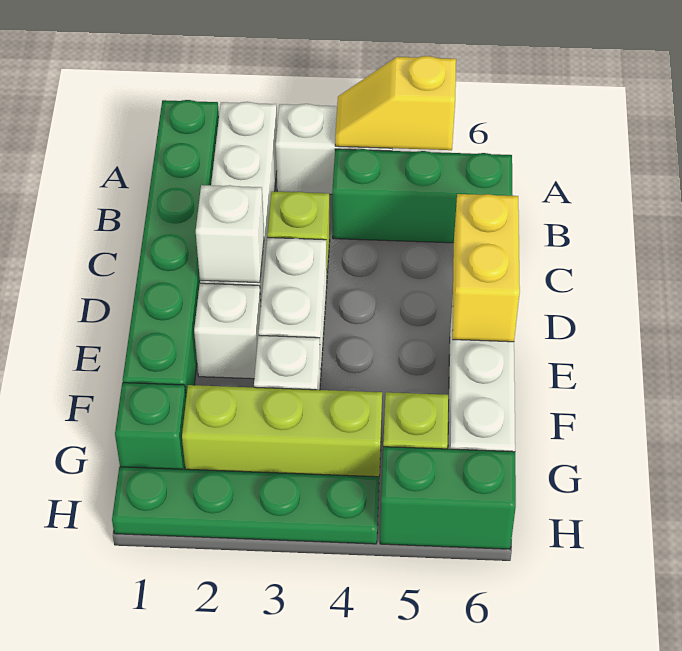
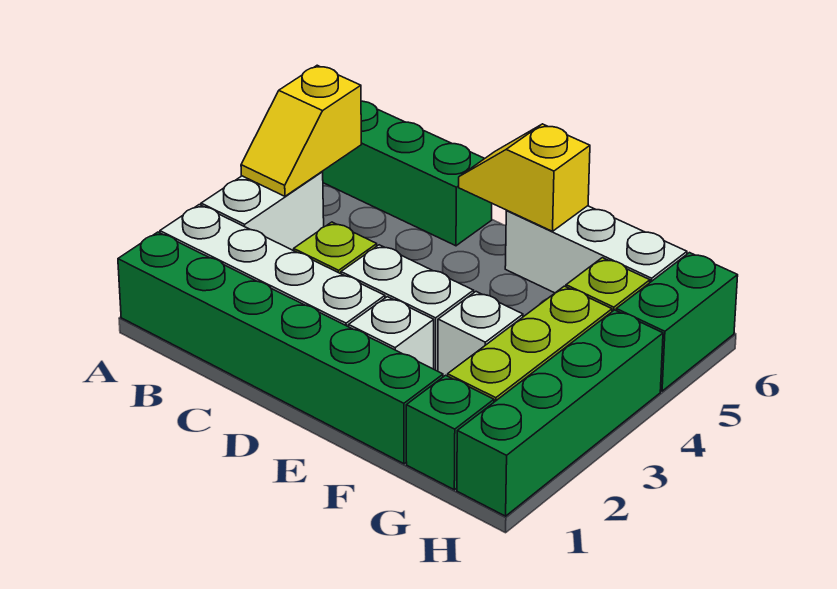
green brick B4:B6 level 1 -> green brick A6:C6 level 1
white brick D2 level 2 -> none
yellow brick D6:E6 level 2 -> yellow slope D6:E6 level 2 top E
green plate H1:H4 level 1 -> green brick H1:H4 level 1

